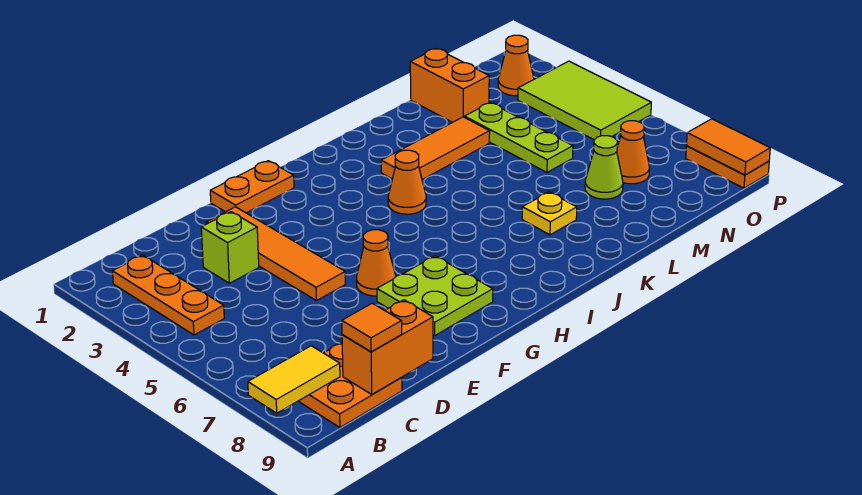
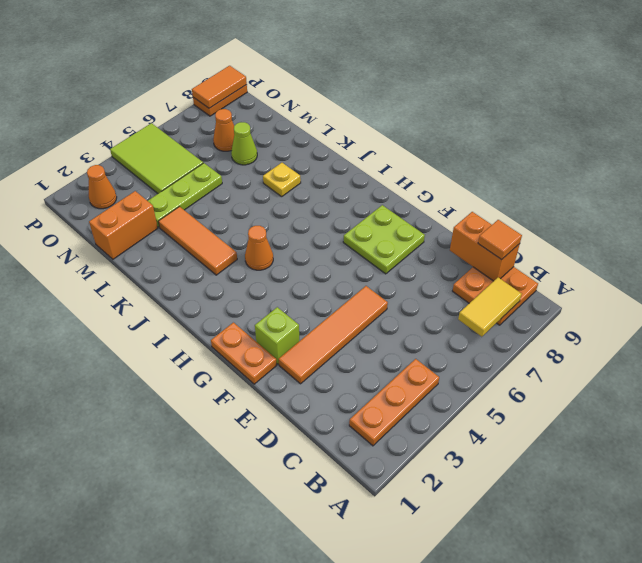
yellow tile A8:B8 level 2 -> yellow tile B7:B8 level 2
lime brick D3 level 1 -> lime brick F2 level 1
orange cone F6 level 1 -> none
lime tile O3:P5 level 1 -> lime tile N4:P5 level 1

